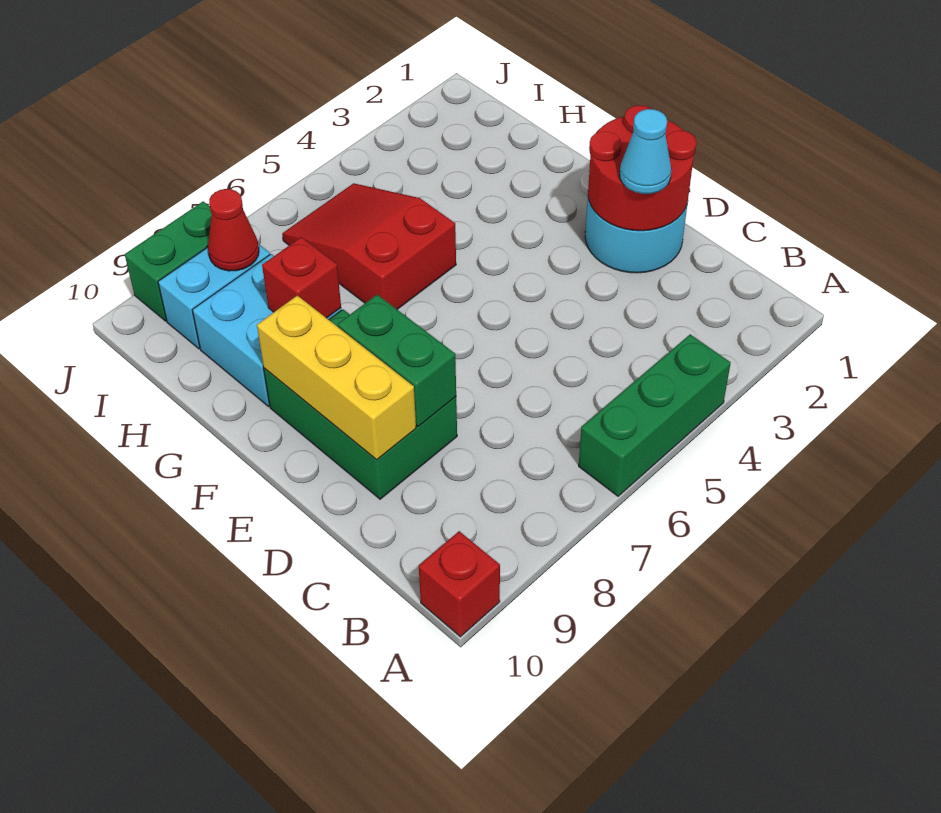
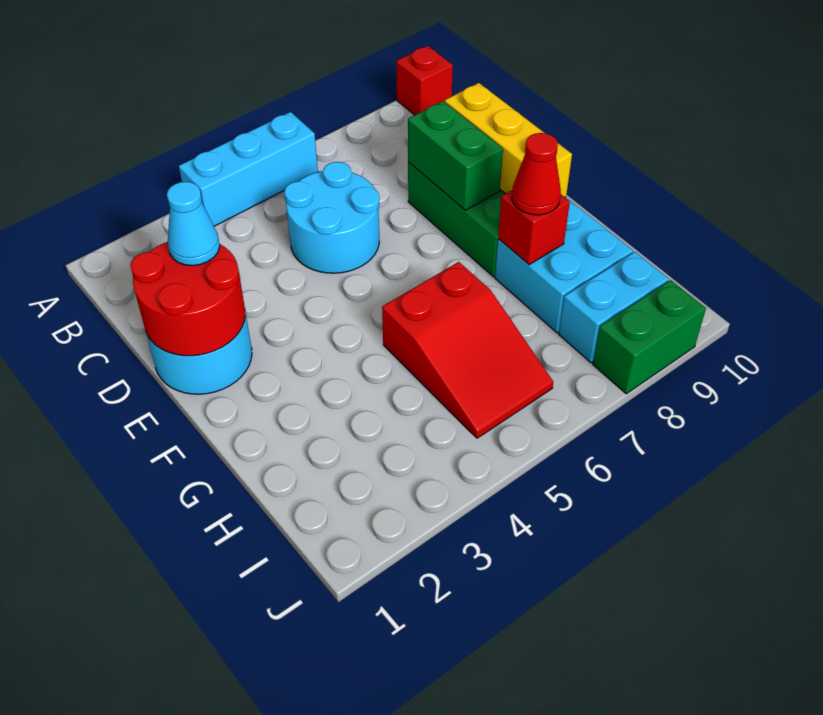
green brick A4:A6 level 1 -> cyan brick A4:A6 level 1
none -> cyan round brick C5:D6 level 1
red cone I8 level 2 -> red cone G8 level 3

